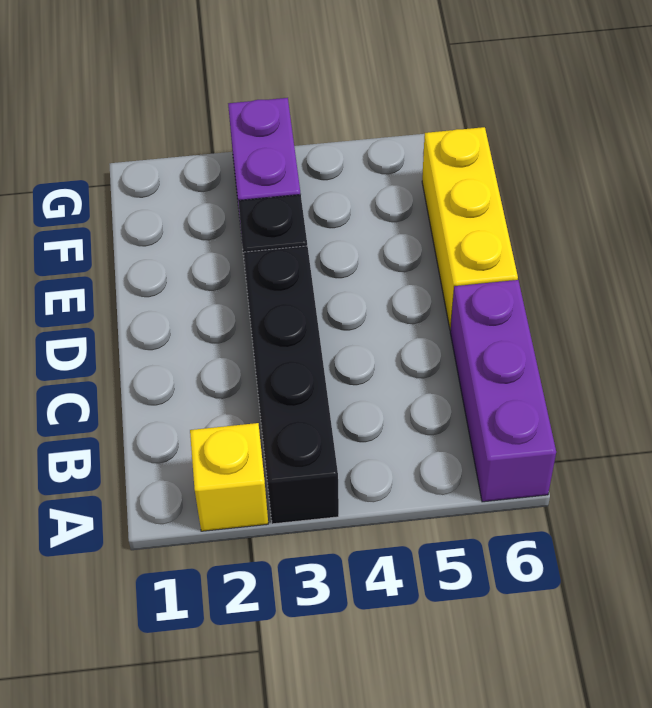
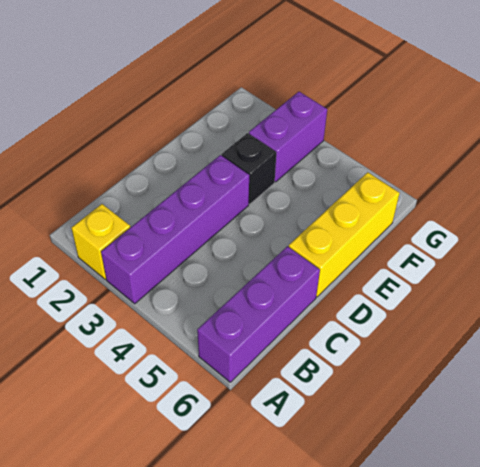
black brick A3:D3 level 1 -> purple brick A3:D3 level 1

